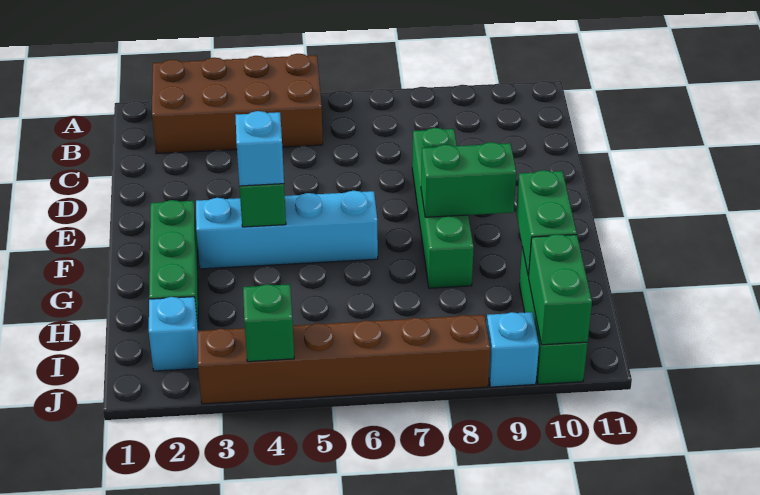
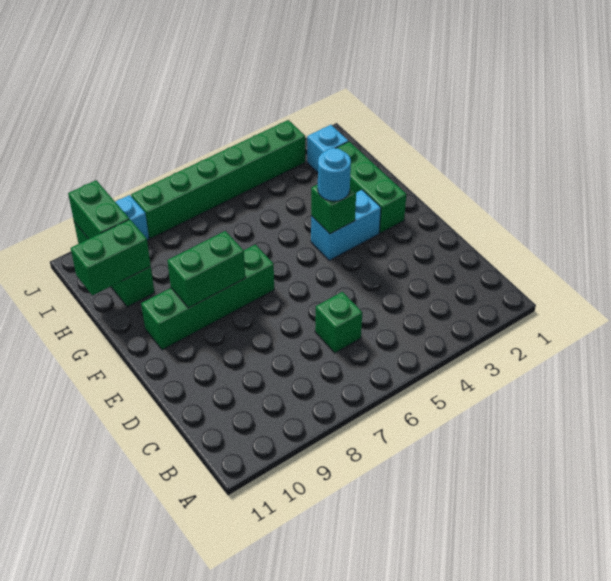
brown brick A2:B5 level 1 -> none
green brick D8:G8 level 1 -> green brick F7:F10 level 1
cyan brick F3:F6 level 1 -> cyan brick F3:F4 level 1
cyan brick F4 level 3 -> cyan round brick F4 level 3
green brick G10:H10 level 2 -> green brick H10:H11 level 2
brown brick J3:J8 level 1 -> green brick J3:J8 level 1
green brick J4 level 2 -> green brick C6 level 1

